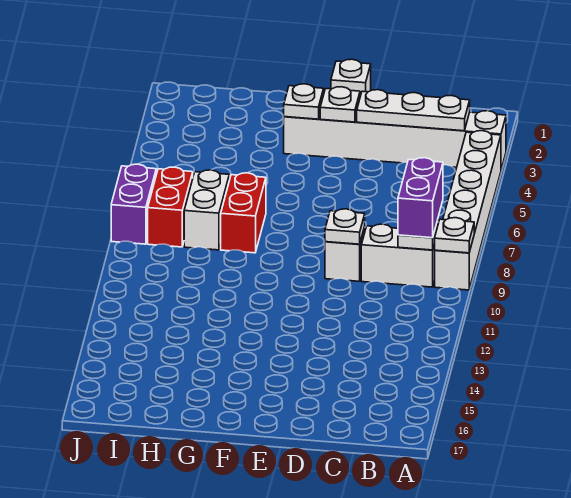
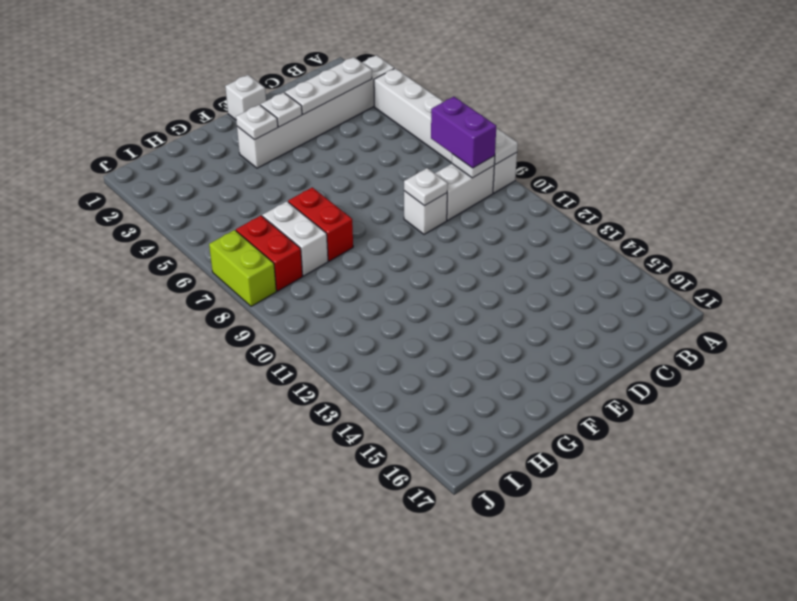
purple brick J7:J8 level 1 -> lime brick J7:J8 level 1

